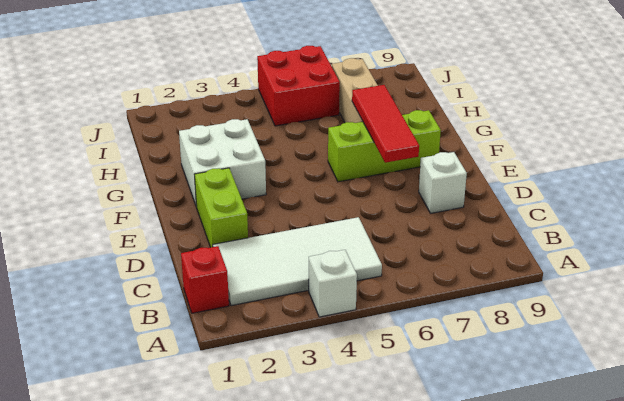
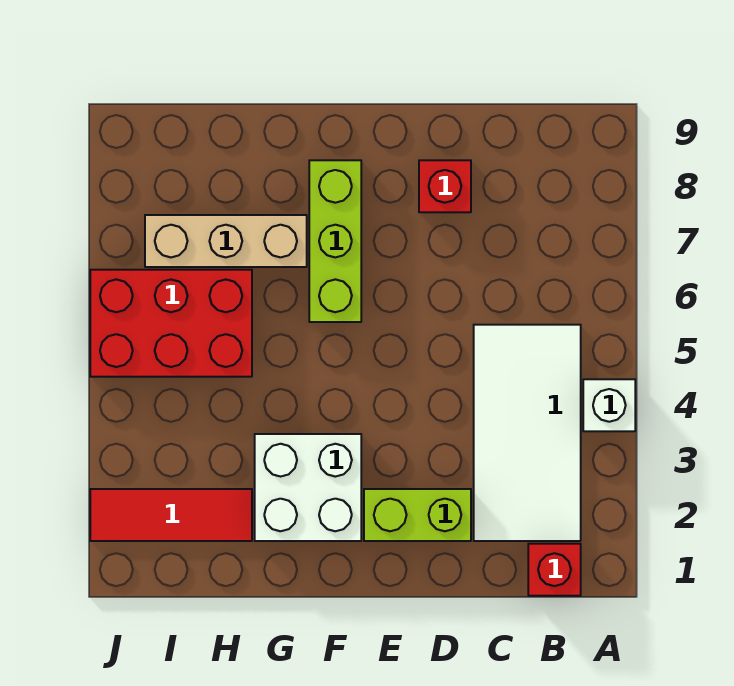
white brick D8 level 1 -> red brick D8 level 1
red tile E7:G7 level 2 -> red tile H2:J2 level 1
red brick I5:J6 level 1 -> red brick H5:J6 level 1

